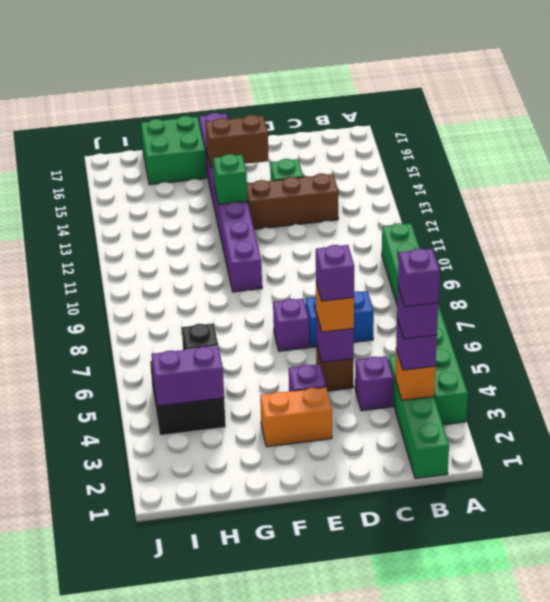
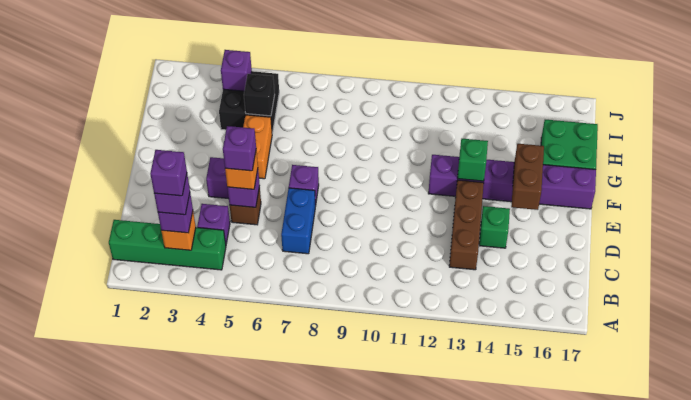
green brick A3:A10 level 1 -> none
orange brick E3:F3 level 1 -> orange brick F5:G5 level 1
purple brick F10:F17 level 1 -> purple brick F12:F17 level 1
purple brick H4:I4 level 2 -> purple brick I4 level 2

